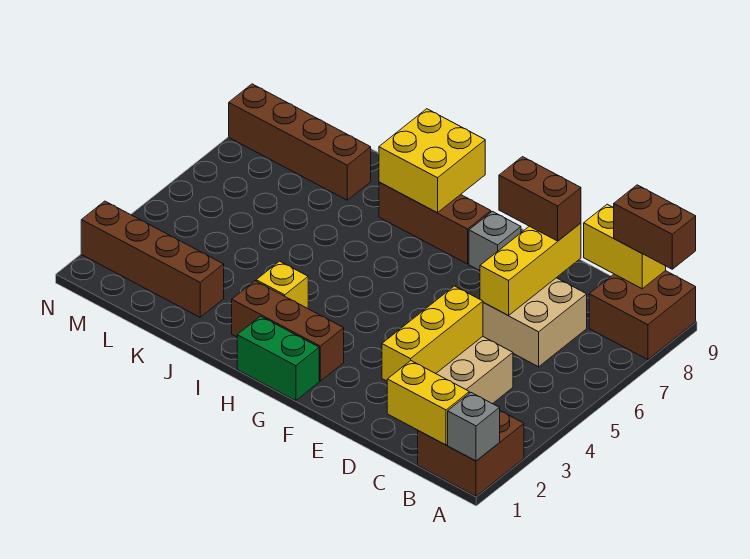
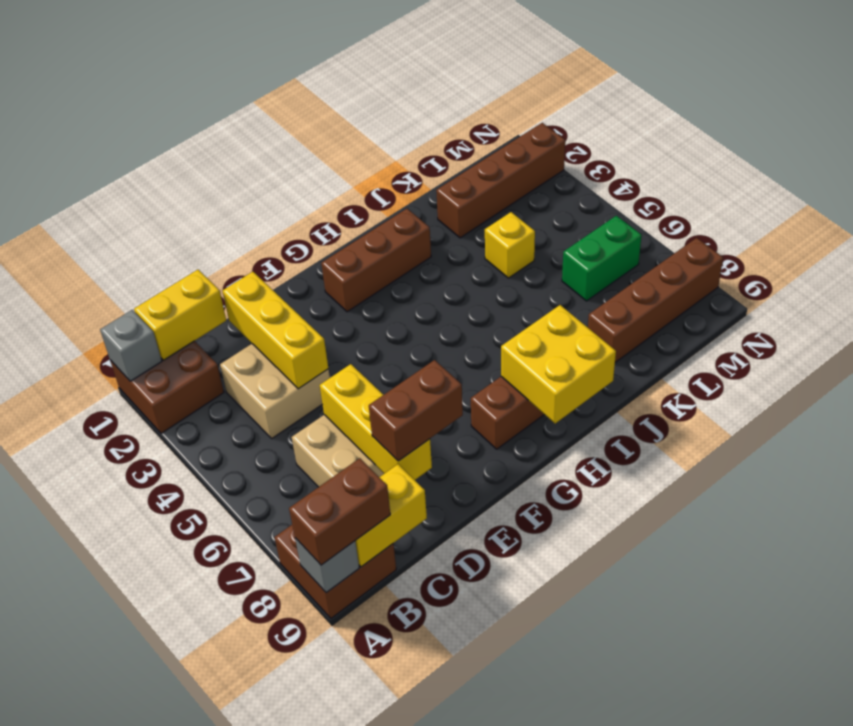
grey brick F8 level 1 -> grey brick A9 level 2
green brick G1:H1 level 1 -> green brick L6:M6 level 1
yellow brick I3 level 1 -> yellow brick K4 level 1

